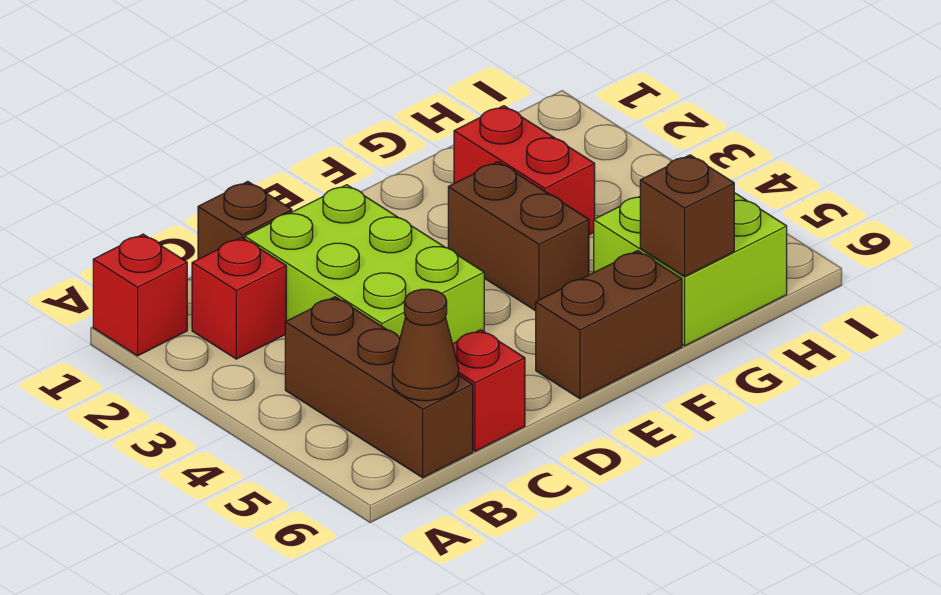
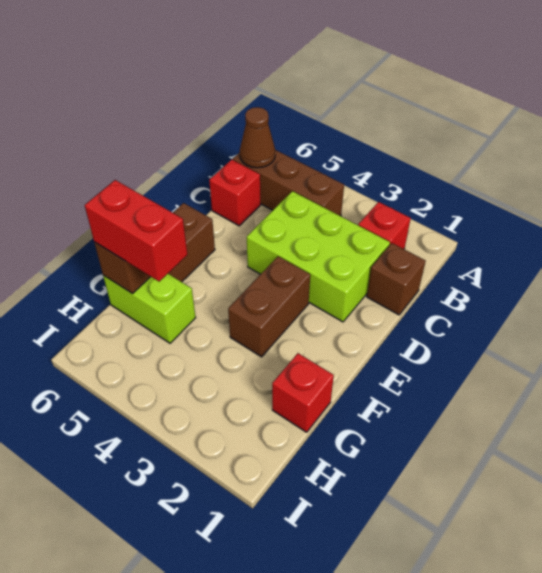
red brick A1 level 1 -> red brick G1 level 1
brown brick F3:F4 level 1 -> brown brick E3:F3 level 1
red brick G2:G3 level 1 -> red brick G5:G6 level 3
lime brick G5:H6 level 1 -> lime brick G5:G6 level 1

